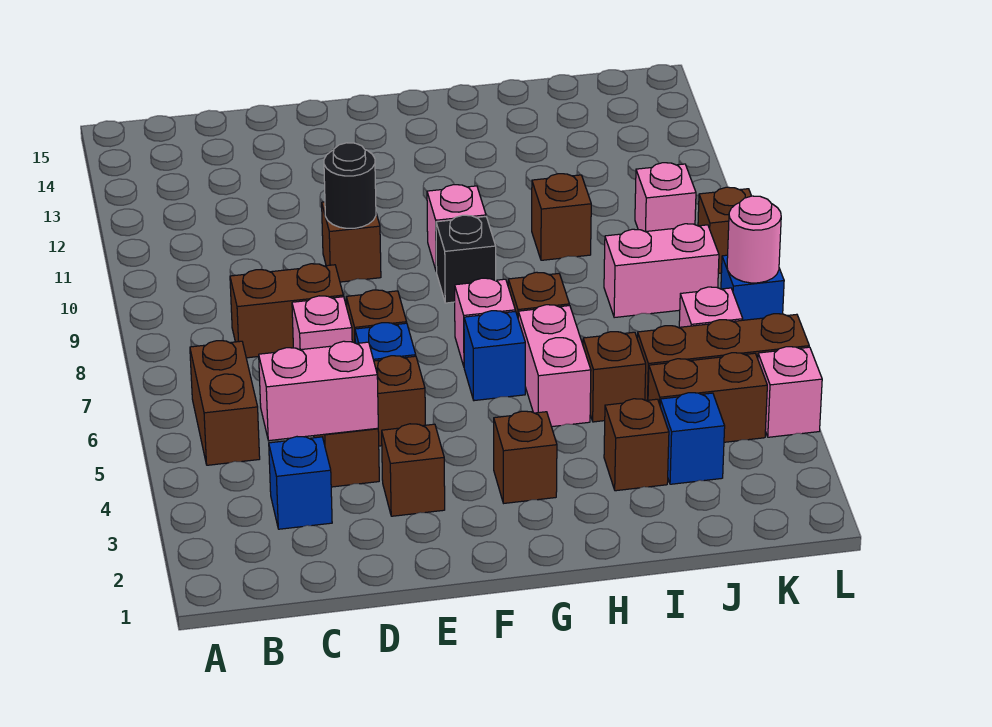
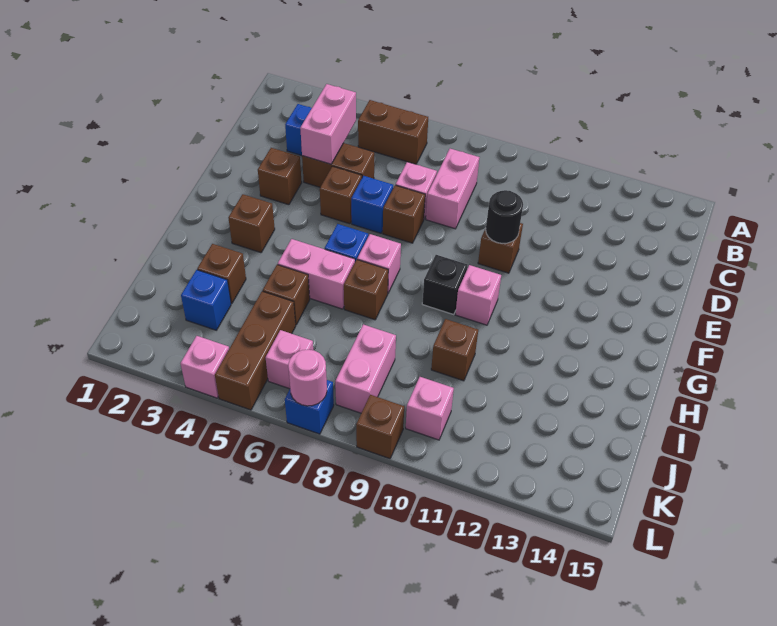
brown brick C8:D8 level 1 -> pink brick C8:D8 level 1
brown brick J4:K4 level 1 -> none

